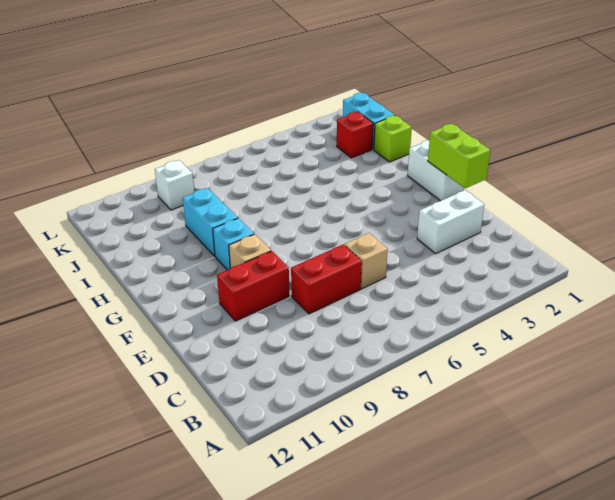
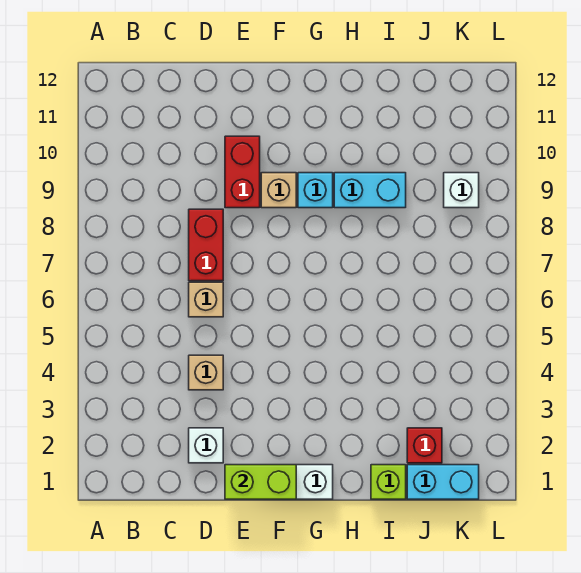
white brick D2:D3 level 1 -> white brick D2 level 1
none -> tan brick D4 level 1

